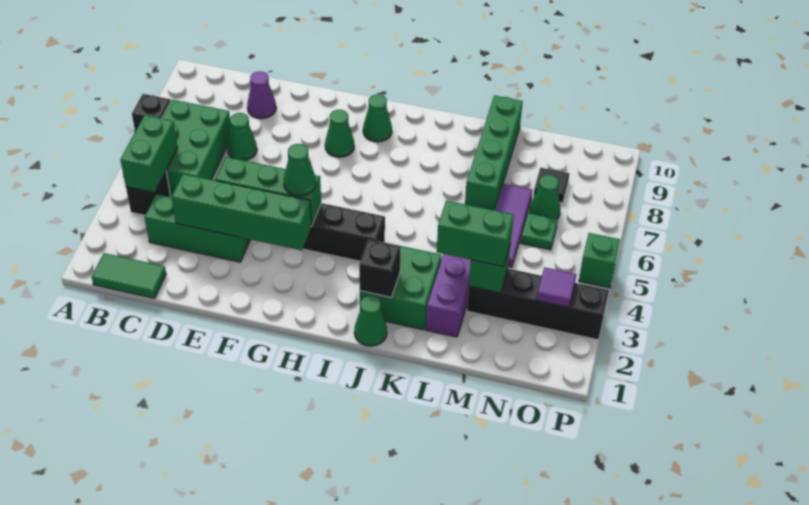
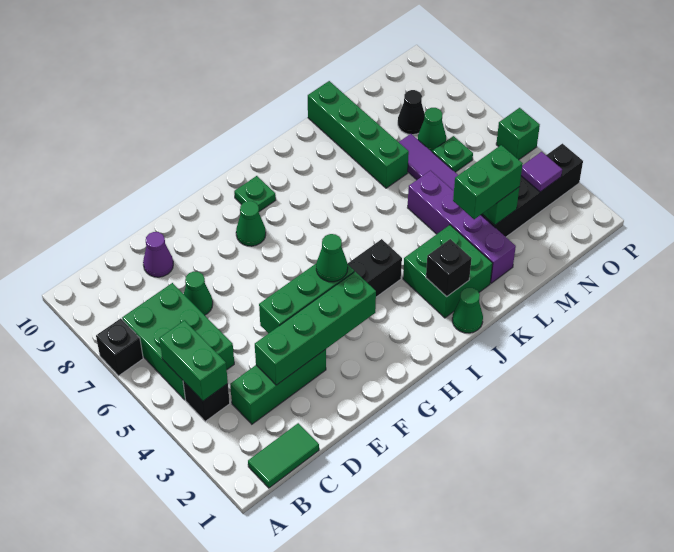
green cone H9 level 1 -> green plate H9 level 1
black tile N8 level 1 -> black cone N8 level 1

